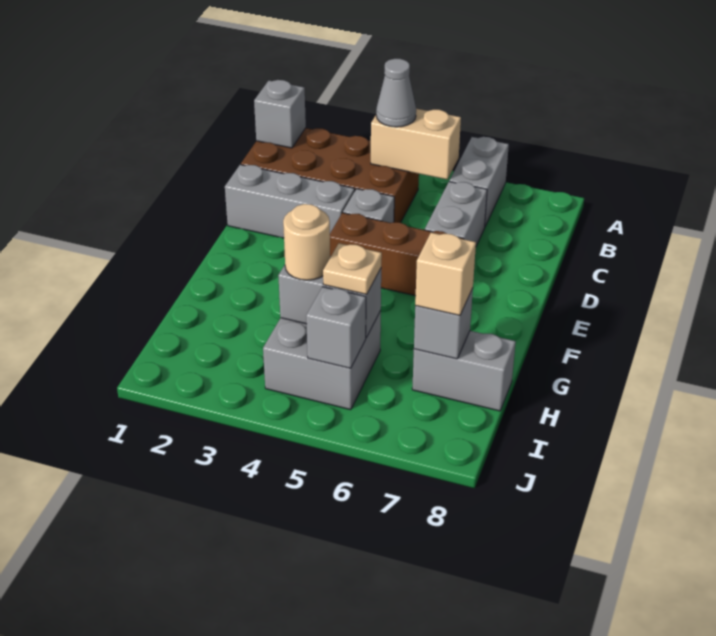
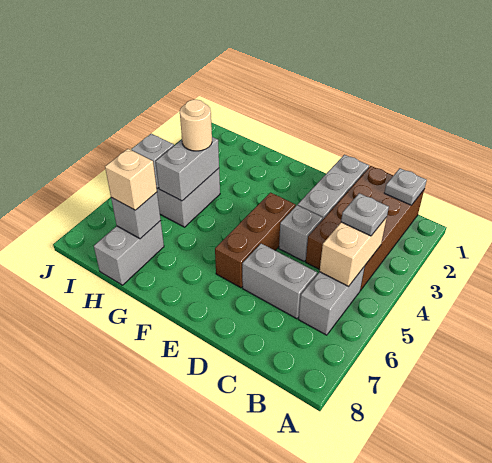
grey brick A6:B6 level 1 -> grey brick B5:B6 level 1
grey brick B1 level 2 -> grey plate B1 level 2
grey cone B4 level 3 -> grey plate B4 level 3
tan plate H5 level 3 -> none

